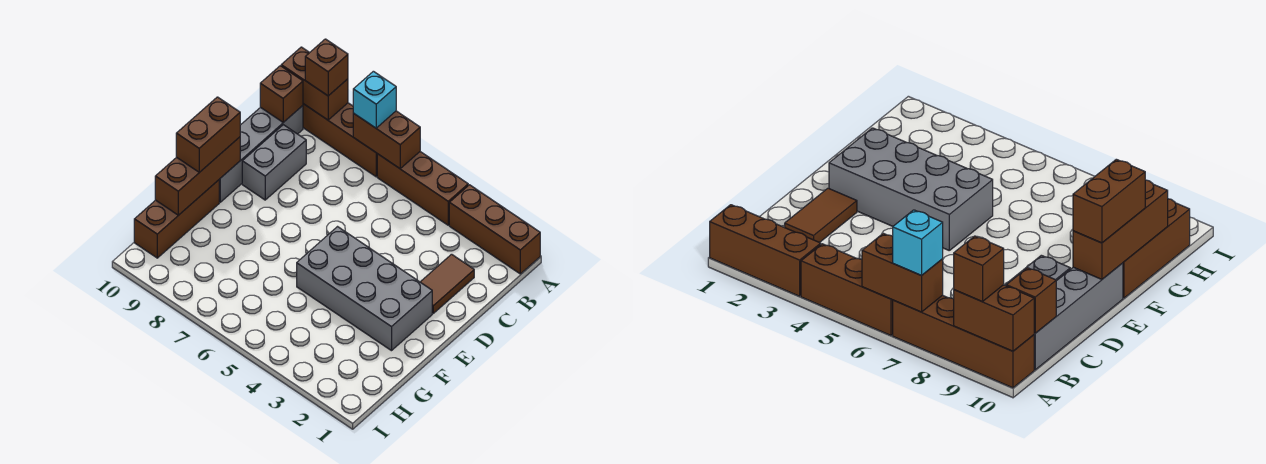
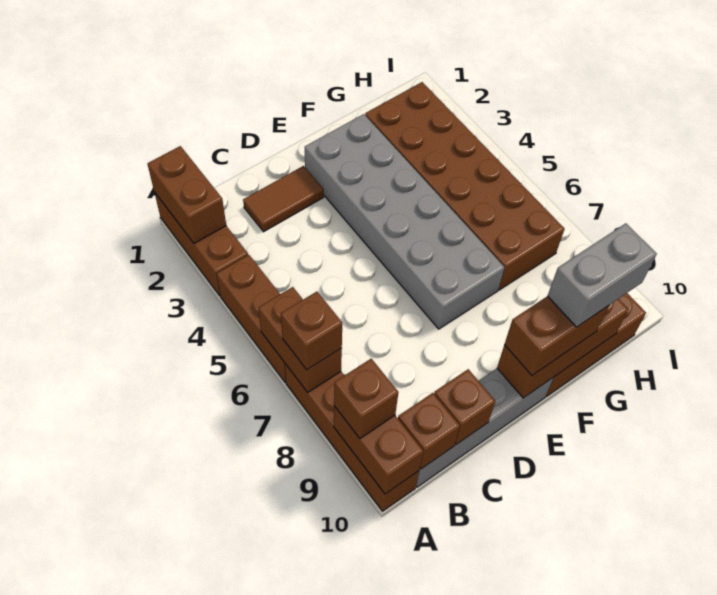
none -> brown brick A1:A2 level 2
cyan brick A7 level 3 -> brown brick A7 level 3
grey brick C9:D9 level 1 -> grey brick F10:G10 level 4
none -> brown brick C10 level 2
grey brick E2:F5 level 1 -> grey brick E2:F7 level 1
none -> brown brick G2:H7 level 1

